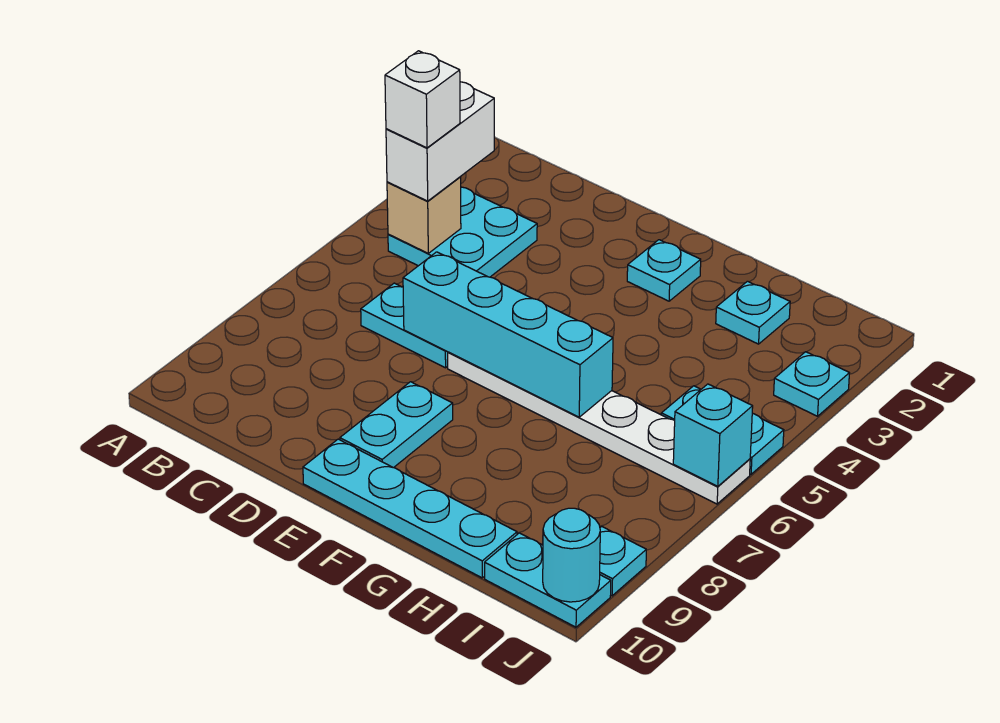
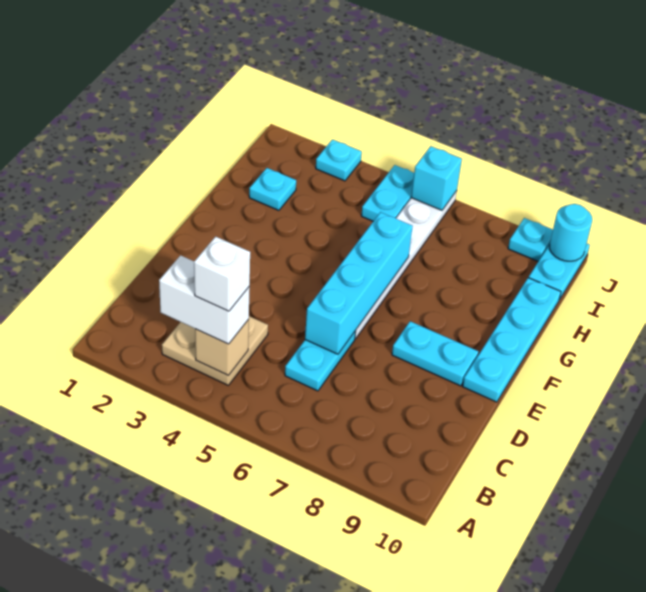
cyan plate B3:C4 level 1 -> tan plate B3:C4 level 1
cyan plate F2 level 1 -> none

